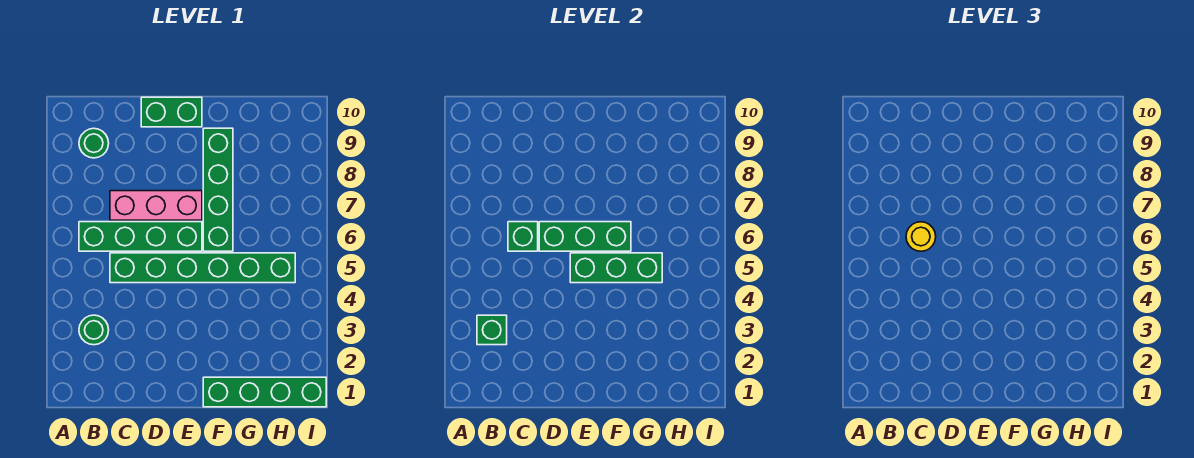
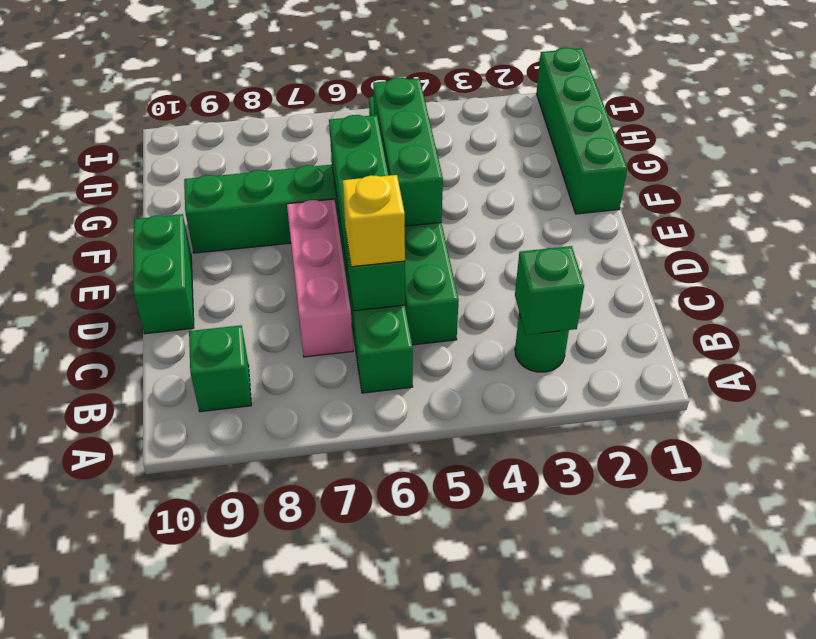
green round brick B9 level 1 -> green brick B9 level 1
yellow round brick C6 level 3 -> yellow brick C6 level 3

